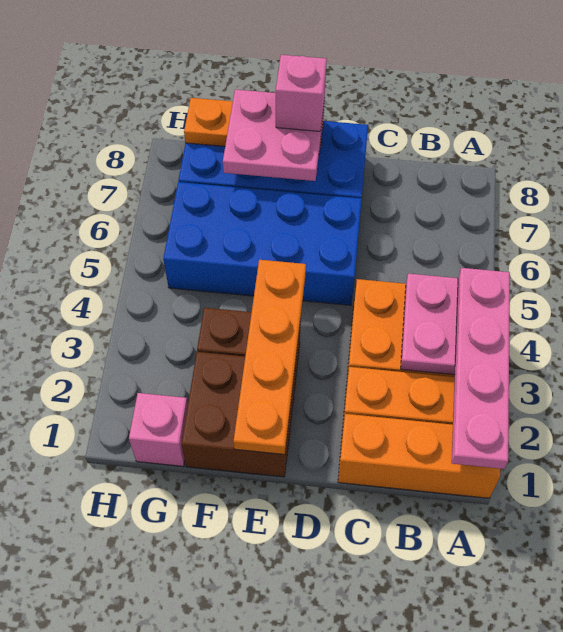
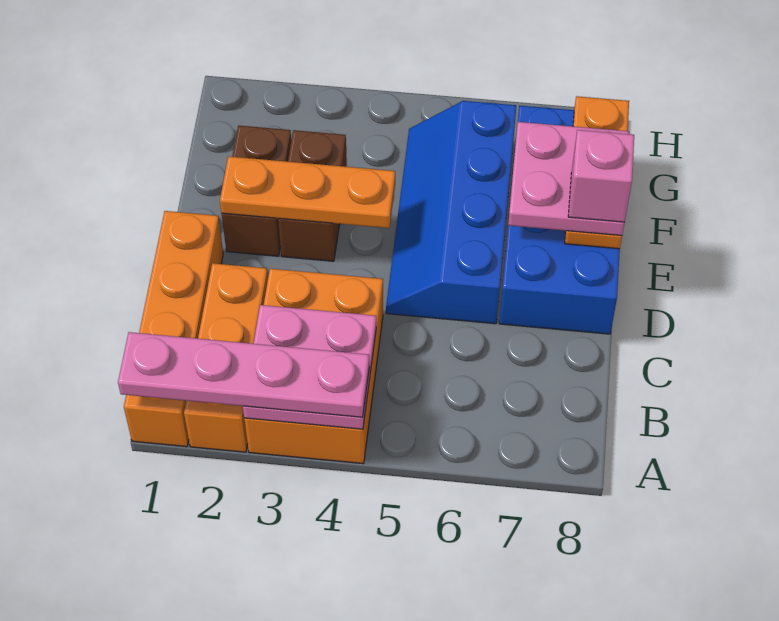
orange brick A1:C1 level 1 -> orange brick A1:D1 level 1
blue brick D5:G6 level 1 -> blue slope D5:G6 level 1 top 6
brown brick E1:F2 level 1 -> brown brick E2:F2 level 1
orange plate E1:E4 level 2 -> orange plate E2:E4 level 2
pink brick G1 level 1 -> none

